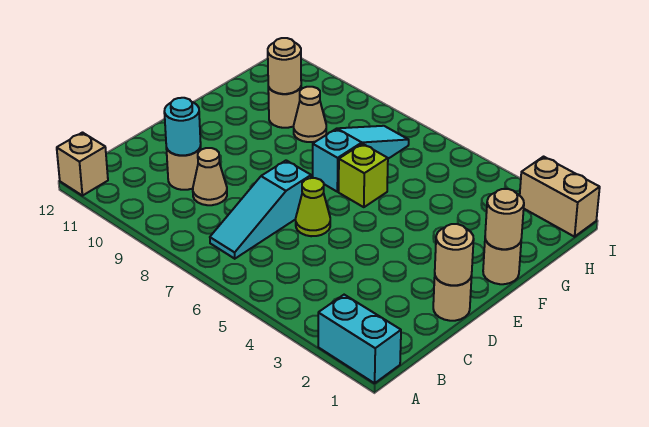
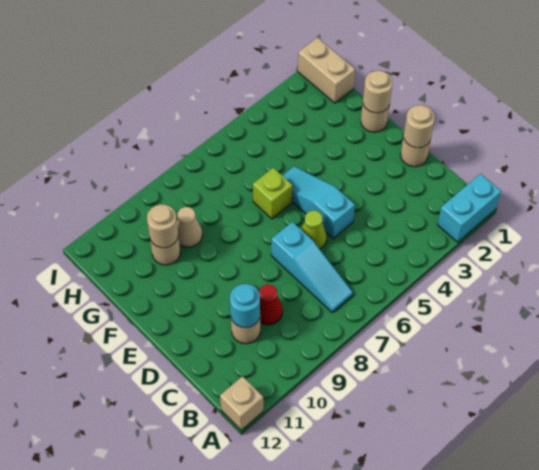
tan cone C9 level 1 -> red cone C9 level 1
cyan slope F7:H7 level 1 top F -> cyan slope D5:F5 level 1 top D
tan brick I1:I2 level 1 -> tan brick H1:I1 level 1

